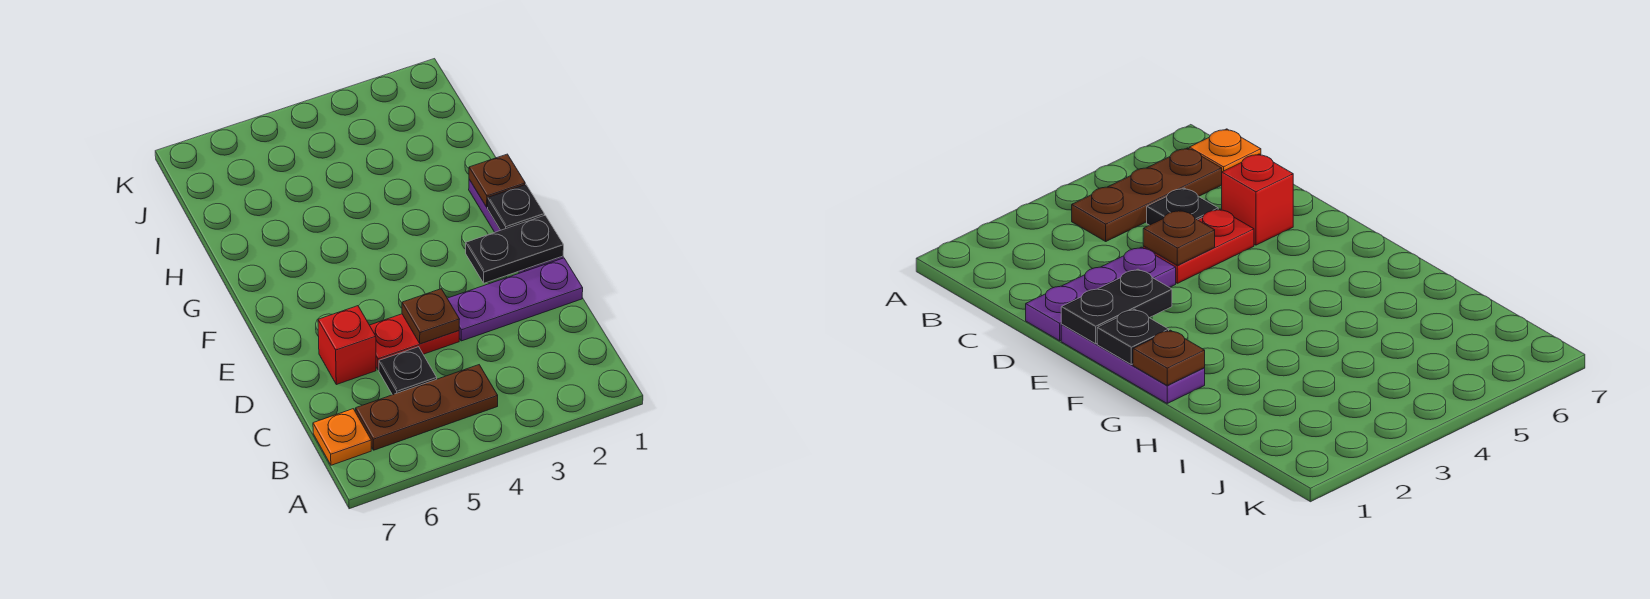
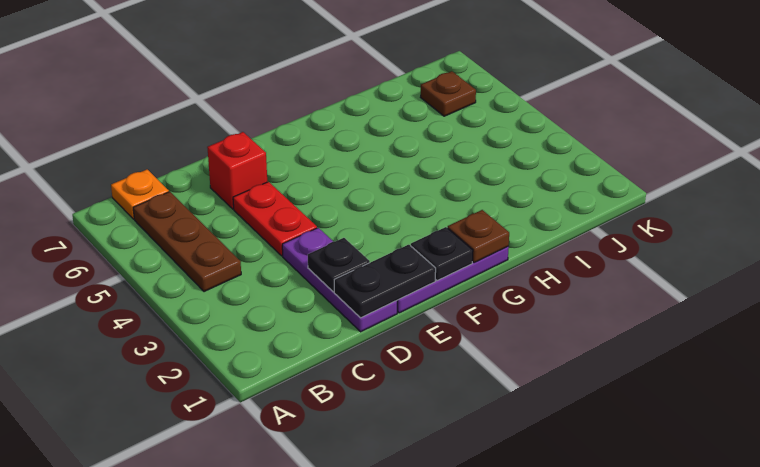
black plate C5 level 1 -> black plate D2 level 2
brown plate D4 level 2 -> brown plate J6 level 1
black plate E1:E2 level 2 -> black plate D1:E1 level 2

